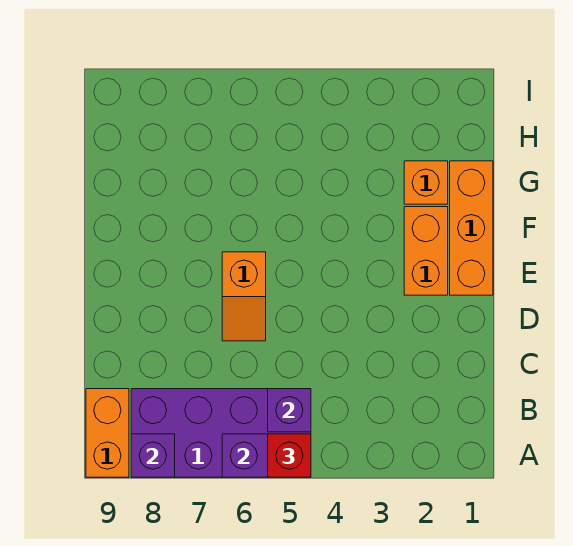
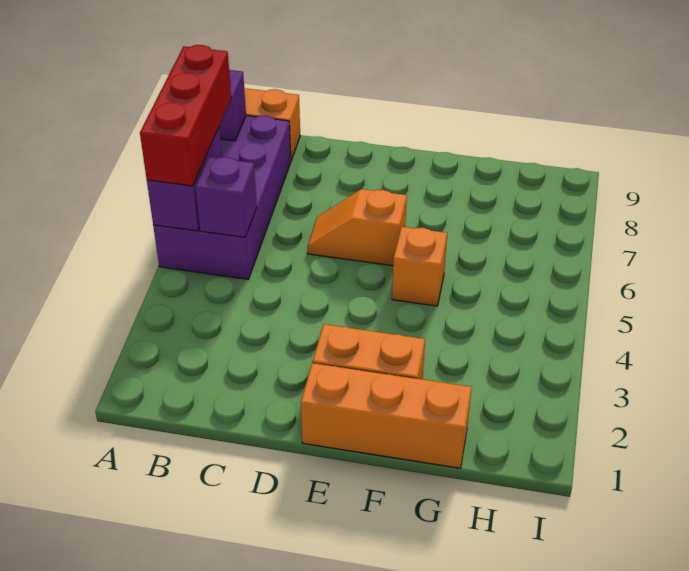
red brick A5 level 3 -> red brick A5:A7 level 3
orange brick G2 level 1 -> orange brick F5 level 1

